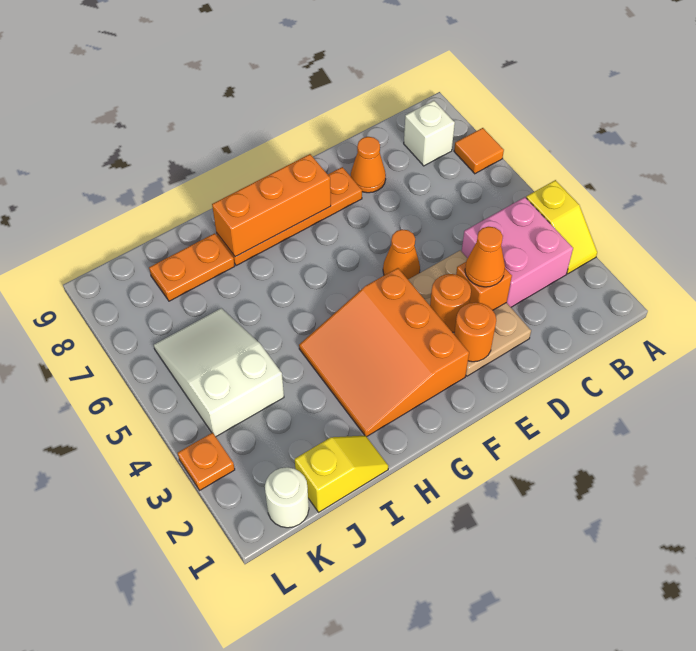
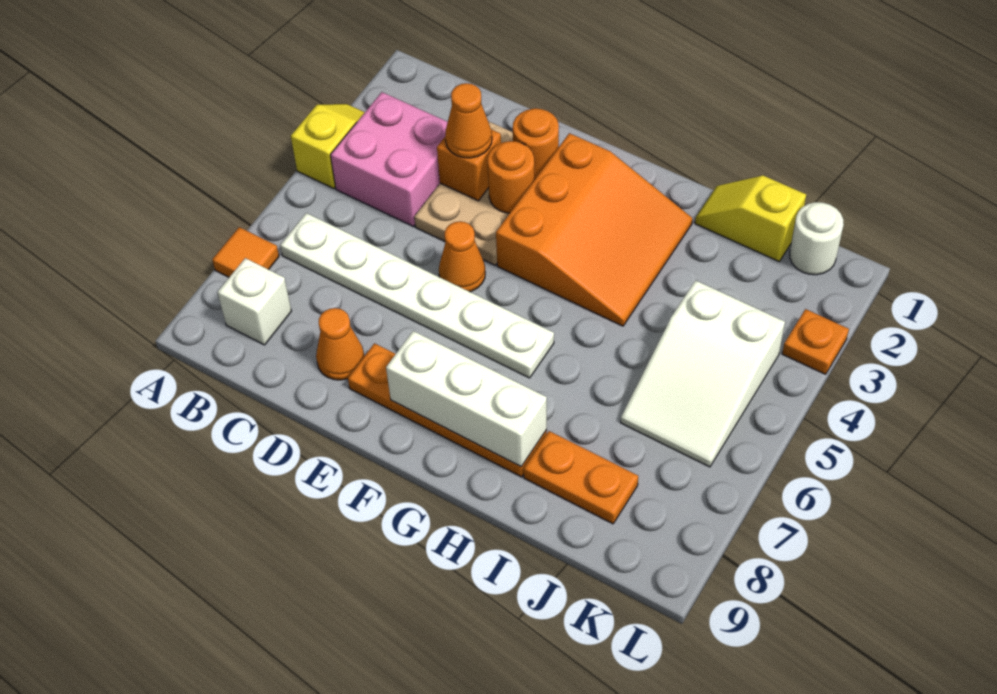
none -> white plate B6:G6 level 1
orange brick F8:H8 level 2 -> white brick F8:H8 level 2

